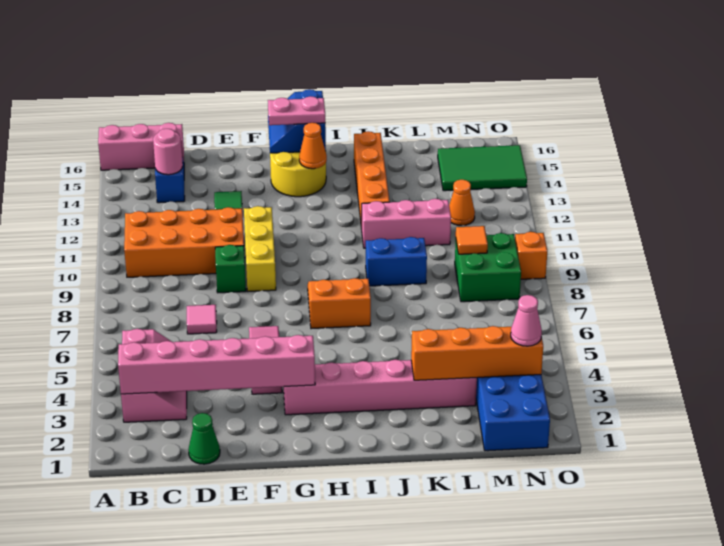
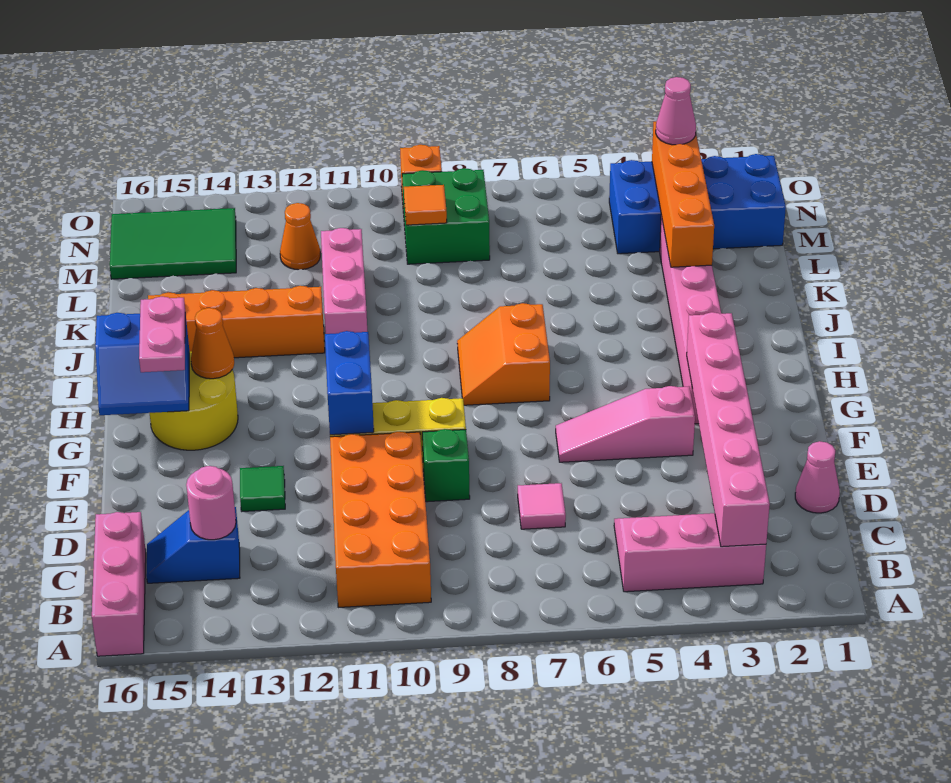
green cone D1 level 1 -> pink cone D1 level 1
blue brick J9:K9 level 1 -> blue brick F11:G11 level 2
green tile M14:O15 level 1 -> green tile M14:N16 level 1

